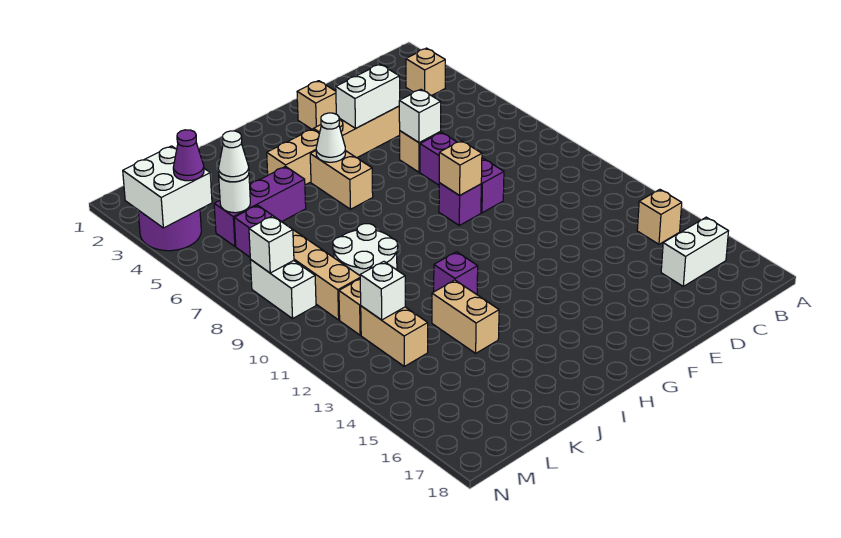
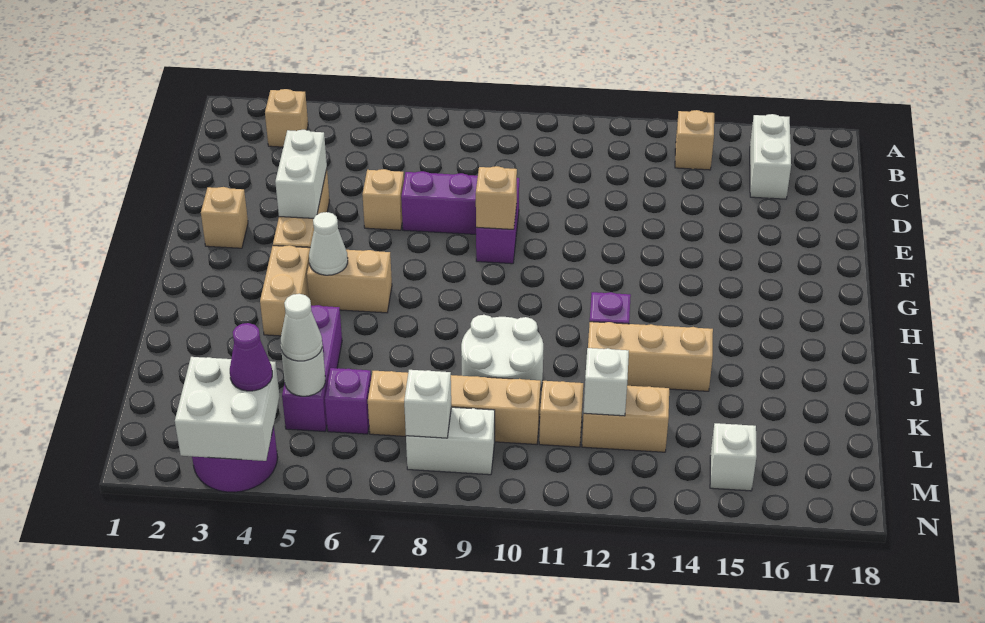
white brick E6 level 2 -> white brick M15 level 1
tan brick J13:J14 level 1 -> tan brick J12:J14 level 1

